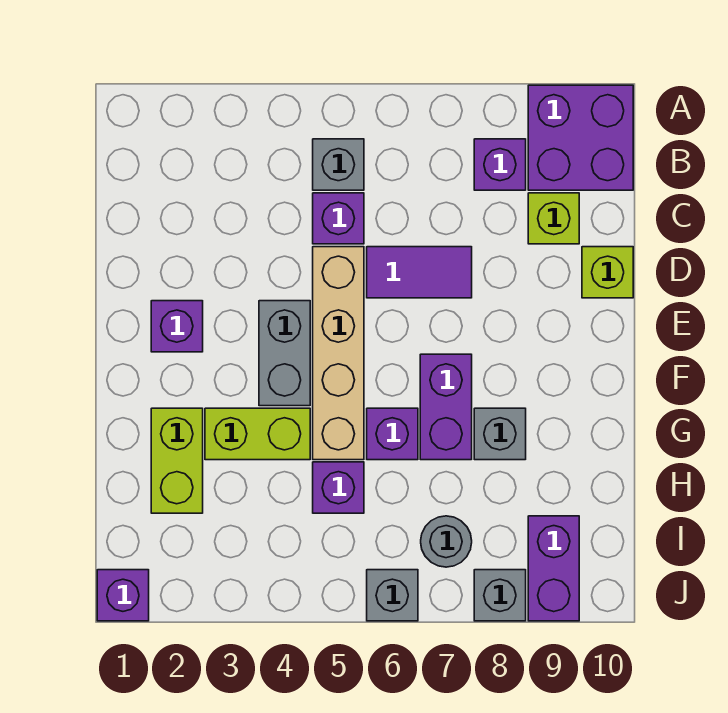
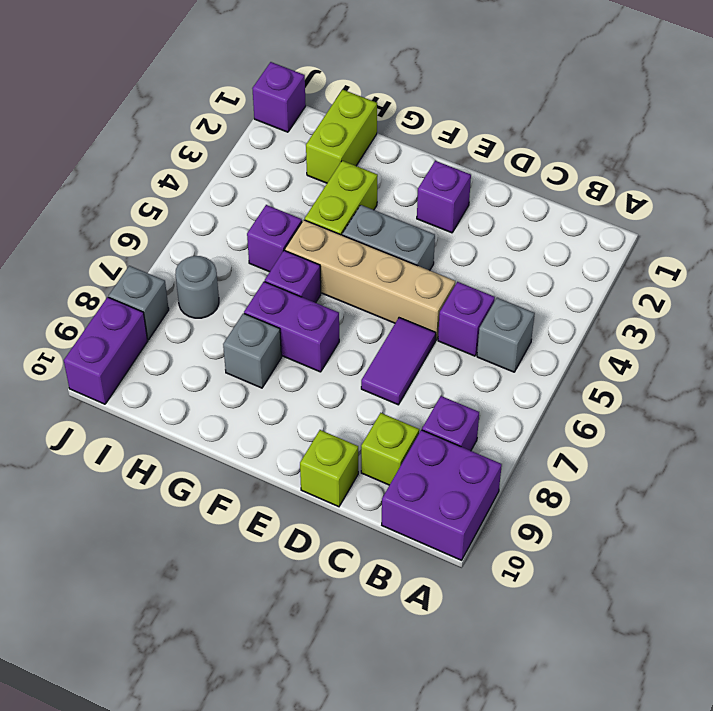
lime brick G2:H2 level 1 -> lime brick H1:H2 level 1
purple brick I9:J9 level 1 -> purple brick J9:J10 level 1
grey brick J6 level 1 -> none

